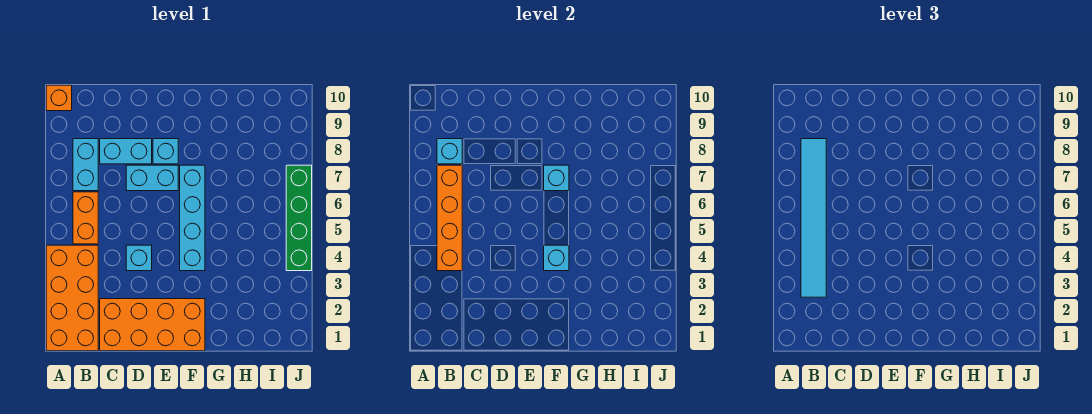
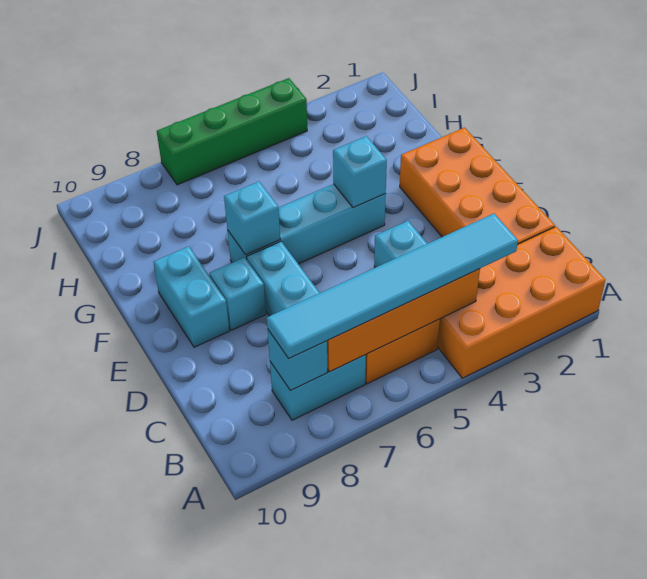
orange brick A10 level 1 -> none
cyan brick C8:D8 level 1 -> cyan brick E9:F9 level 1

